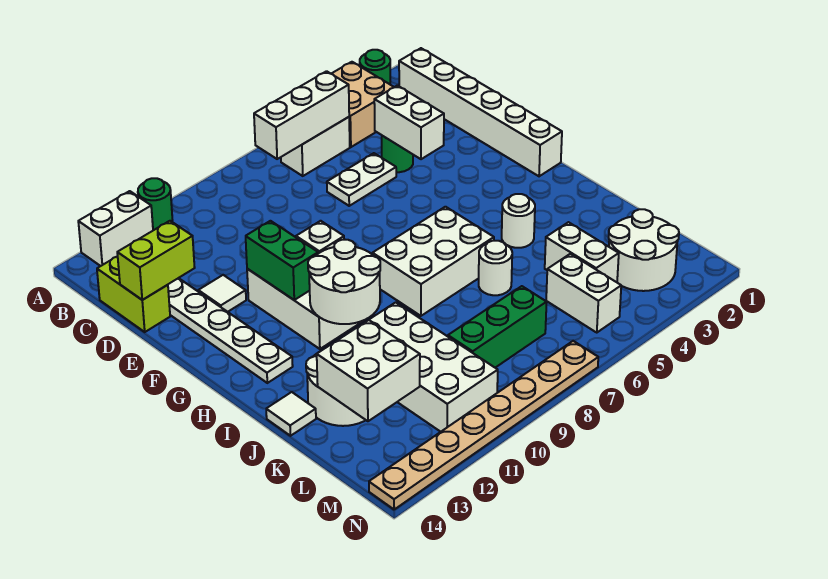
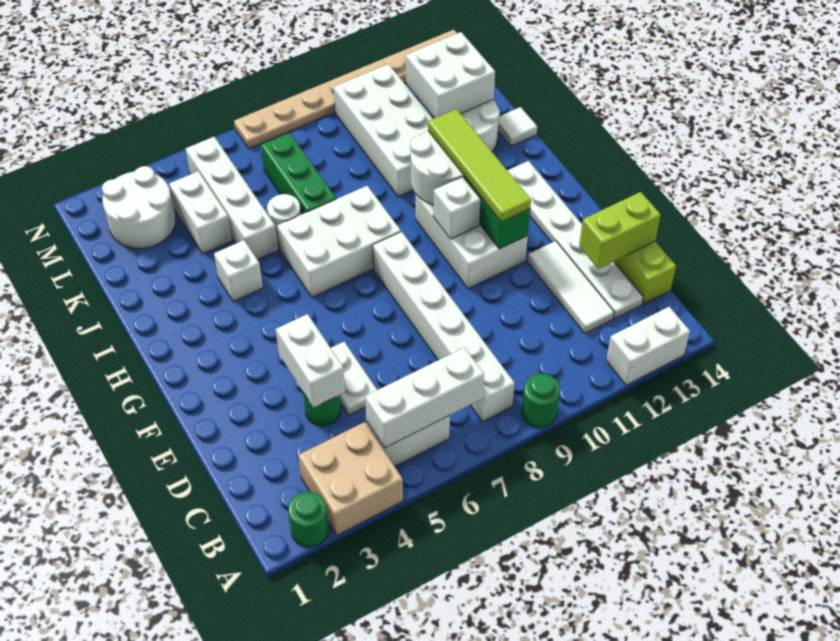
green round brick A11 level 1 -> green round brick A9 level 1
white brick B1:G1 level 1 -> white brick B8:G8 level 1
white plate D5:D6 level 1 -> white plate D5:E5 level 1
white tile E12 level 1 -> white tile C12:E12 level 1
none -> lime tile F11:I11 level 3
white round brick I4 level 1 -> white brick I4 level 1
white brick L5:M5 level 1 -> white brick J5:M5 level 1
green brick L7:L9 level 1 -> green brick J7:L7 level 1

